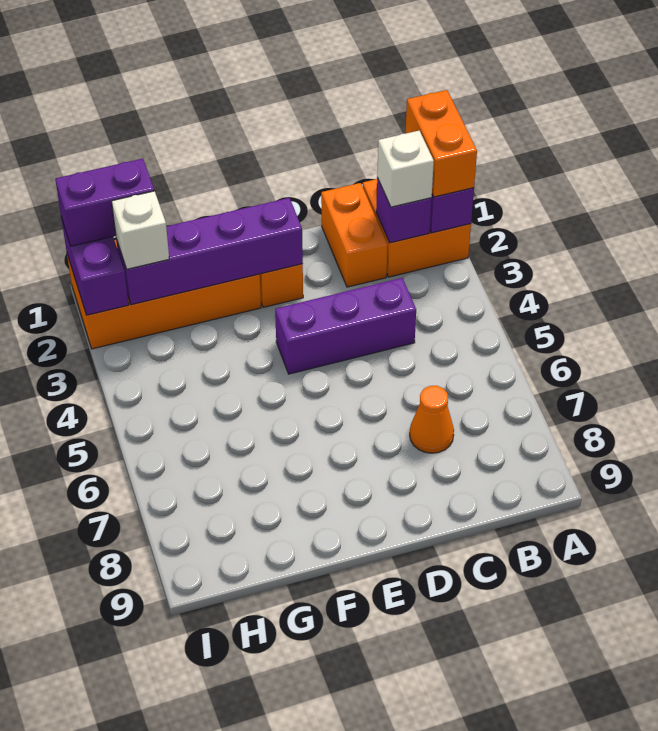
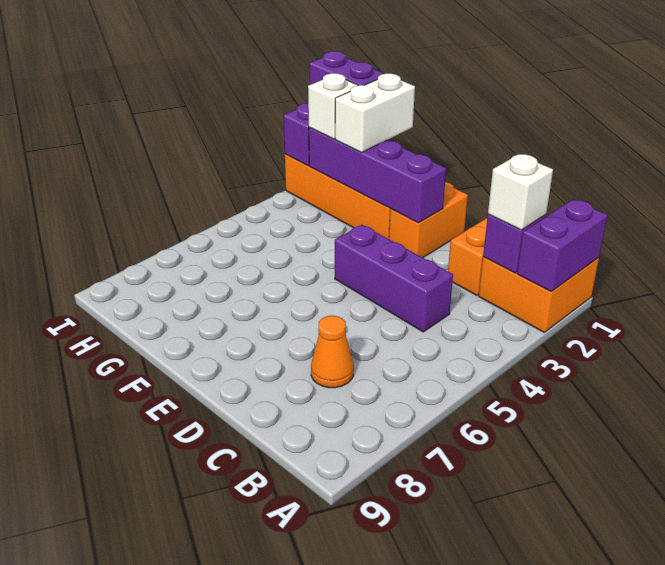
orange brick A1:A2 level 3 -> none
none -> white brick G1:G2 level 3

